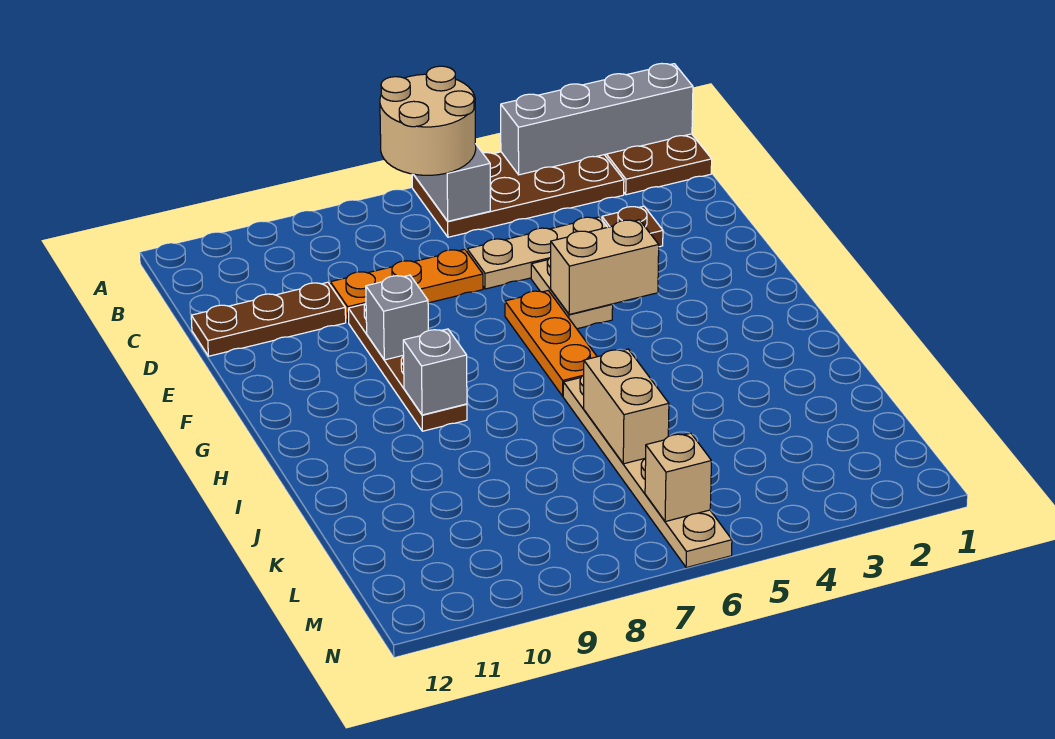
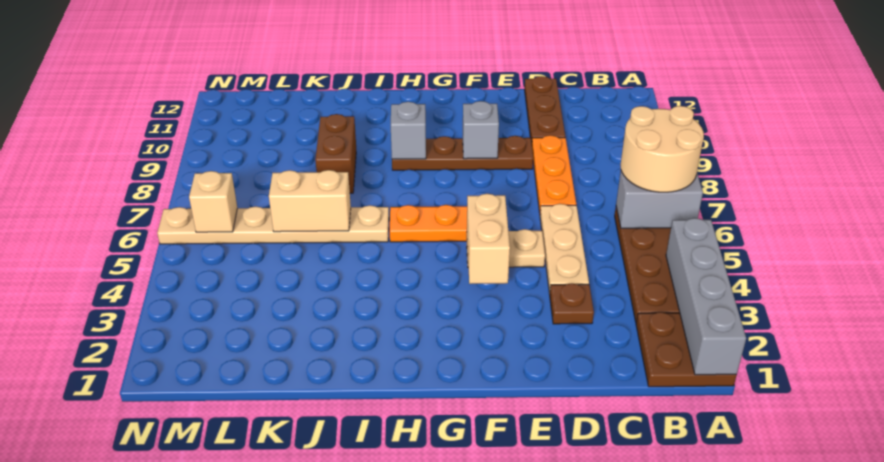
none -> brown brick J8:J9 level 1

